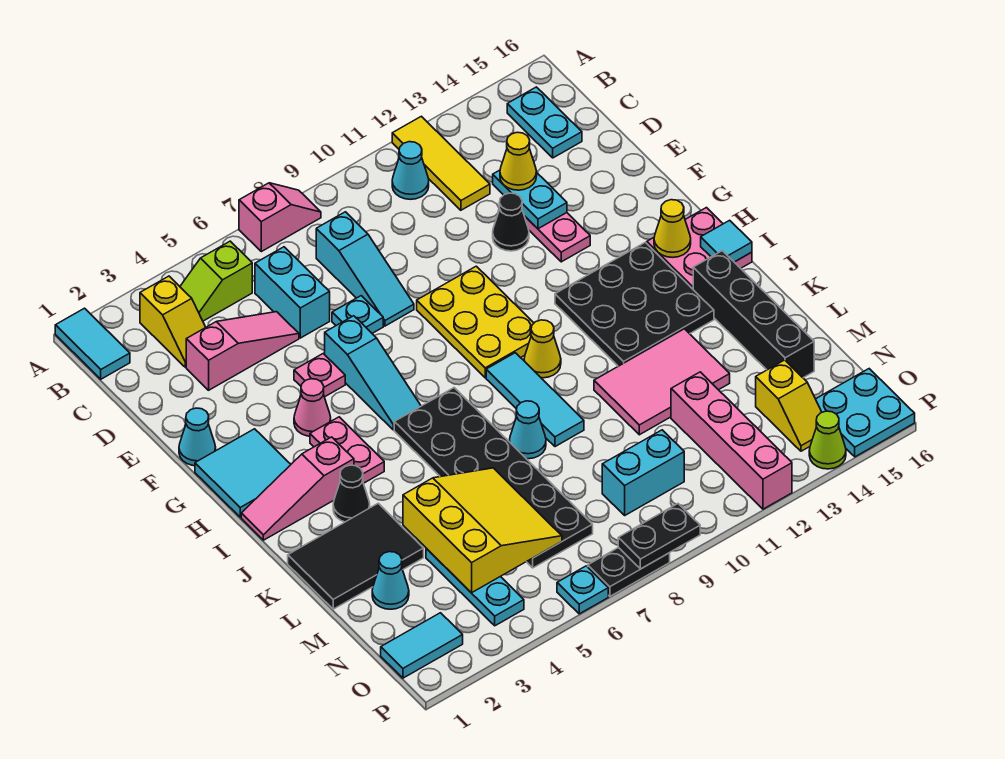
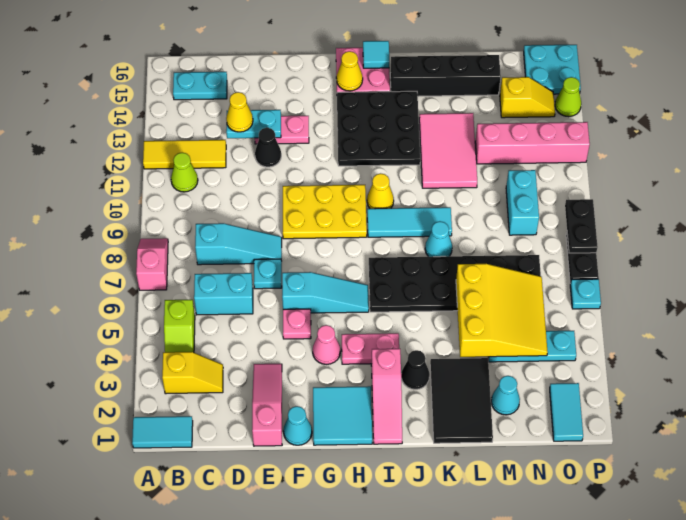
cyan cone B11 level 1 -> lime cone B11 level 1
pink slope D3:D5 level 1 top 3 -> pink slope E1:E3 level 1 top 1
yellow slope L4:N6 level 2 top 4 -> yellow slope L4:N6 level 2 top L

